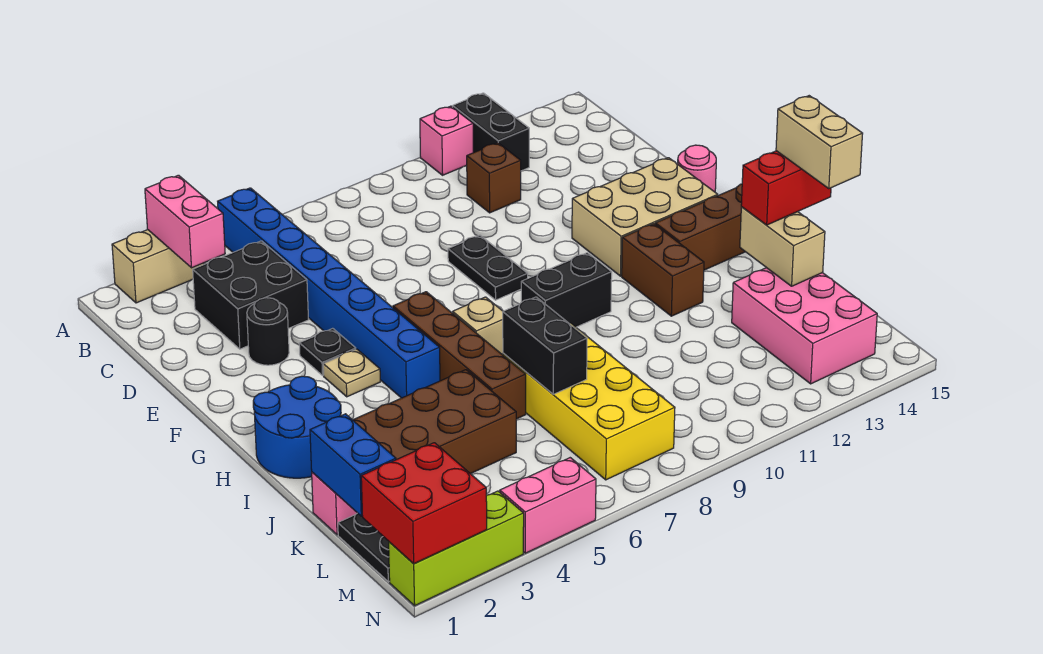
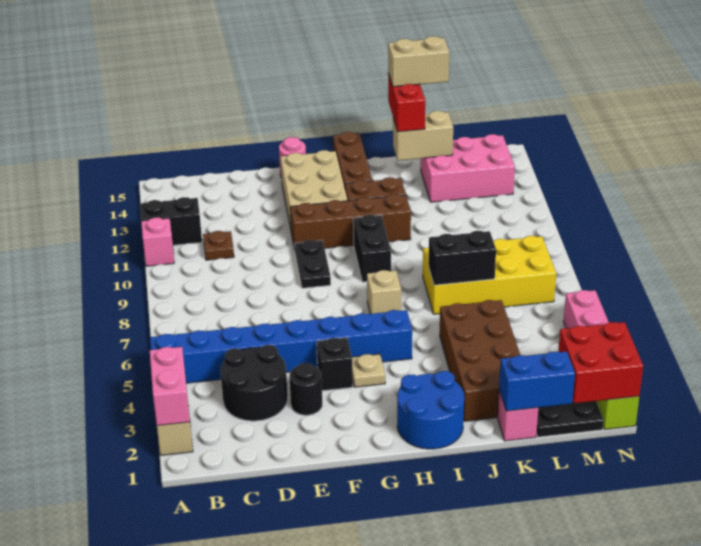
pink brick A3:B3 level 2 -> pink brick A2:A3 level 2
black brick C3:D4 level 1 -> black round brick C3:D4 level 1
brown brick C11 level 1 -> brown plate C11 level 1
black plate E9:F9 level 1 -> black plate F9:F10 level 1
black plate F4 level 1 -> black brick F4 level 1
brown brick G6:J6 level 1 -> brown brick F11:I11 level 1

